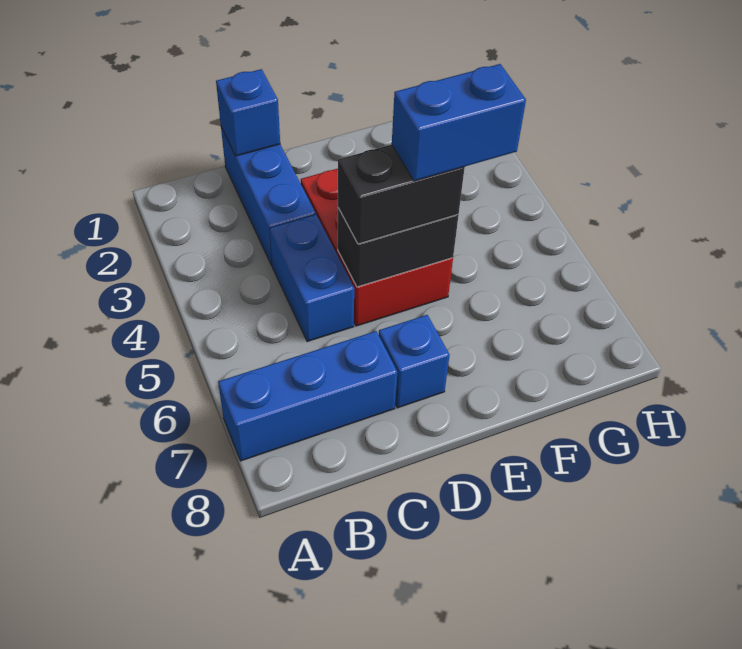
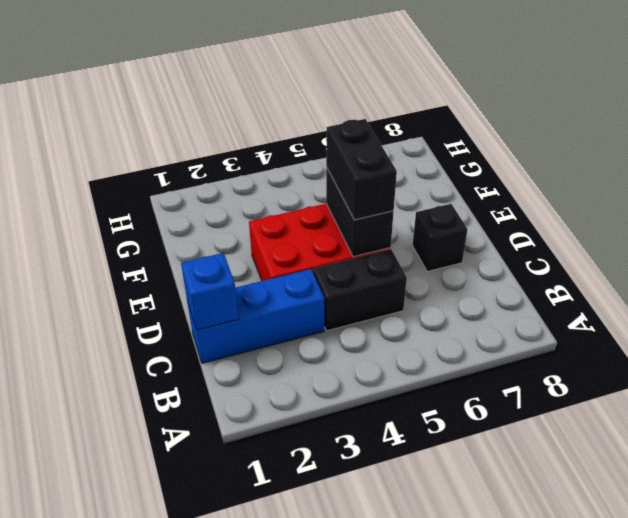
blue brick A7:C7 level 1 -> none
blue brick C4:C5 level 1 -> black brick C4:C5 level 1
blue brick D7 level 1 -> black brick D7 level 1
blue brick E5:F5 level 4 -> none

